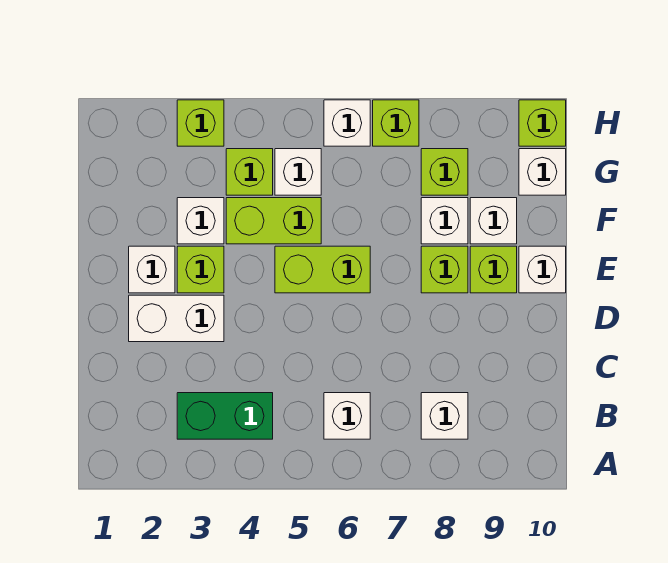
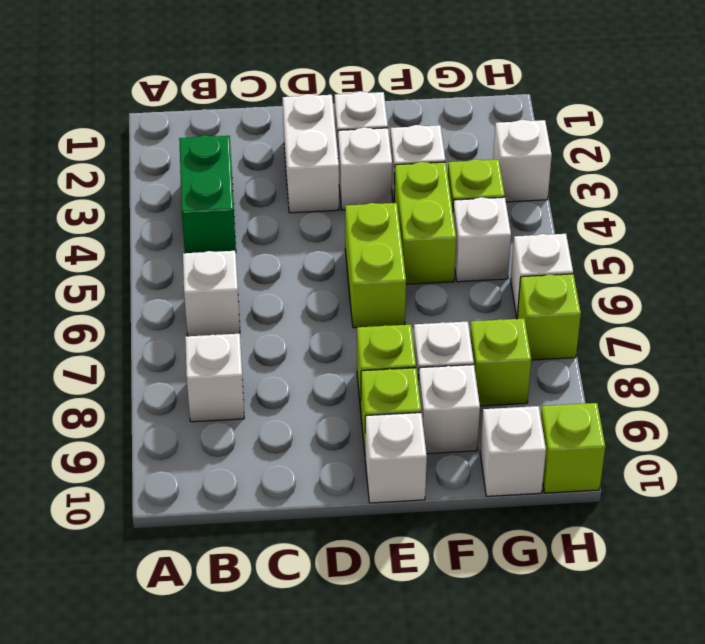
lime brick E3 level 1 -> white brick E3 level 1
lime brick H3 level 1 -> white brick H3 level 1

